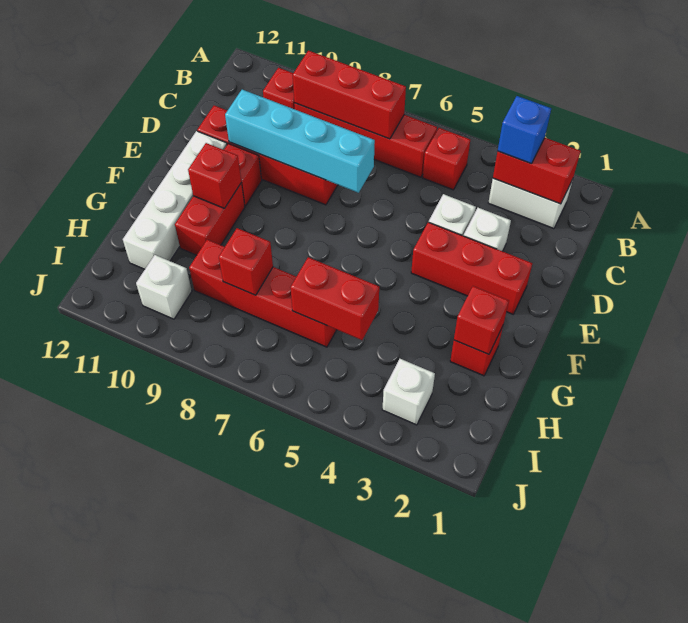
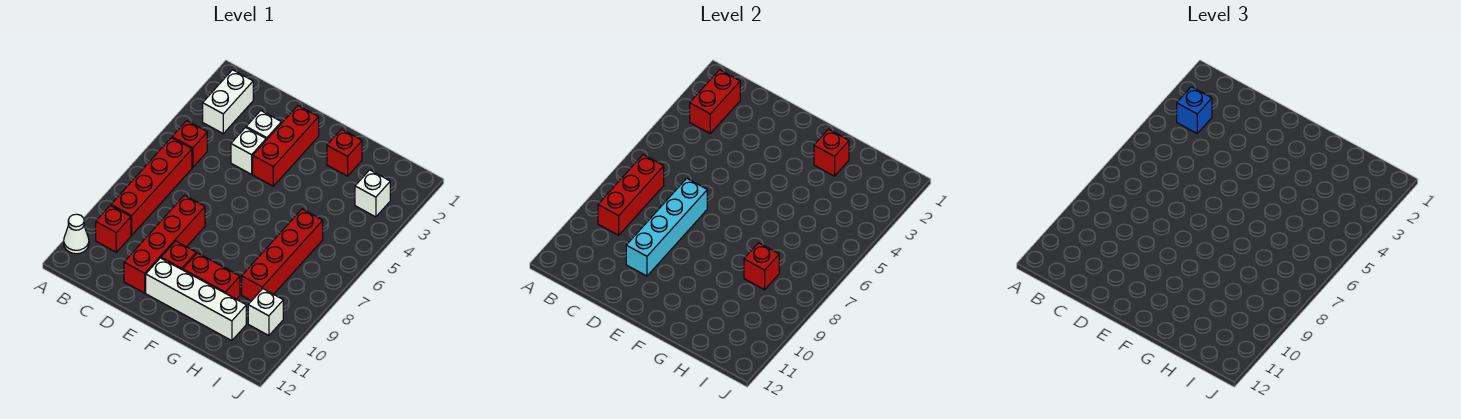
none -> white cone A11 level 1
red brick F10 level 2 -> none
red brick H5:H6 level 2 -> none

